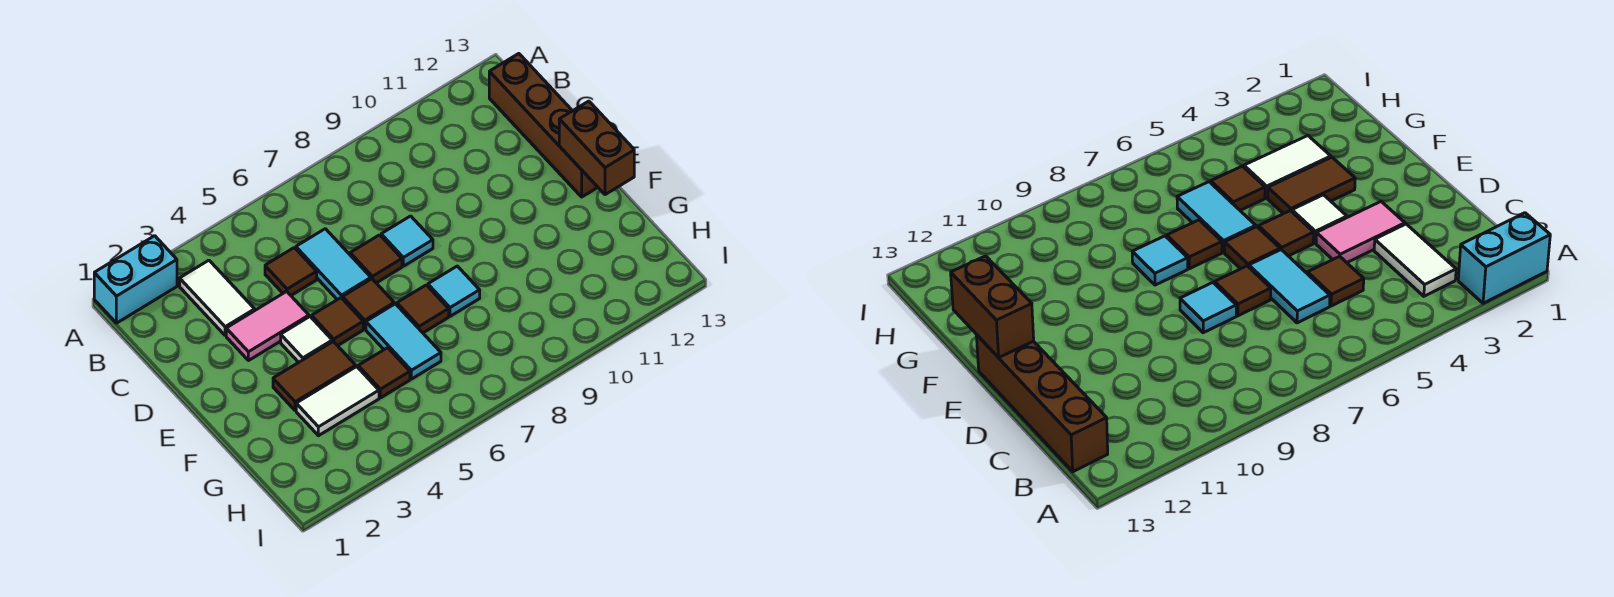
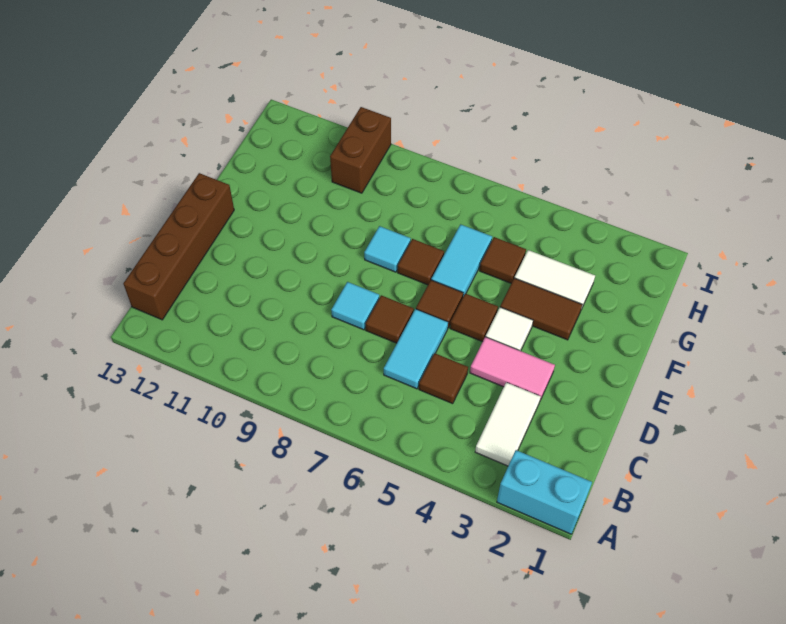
brown brick E13:F13 level 2 -> brown brick H10:I10 level 1

